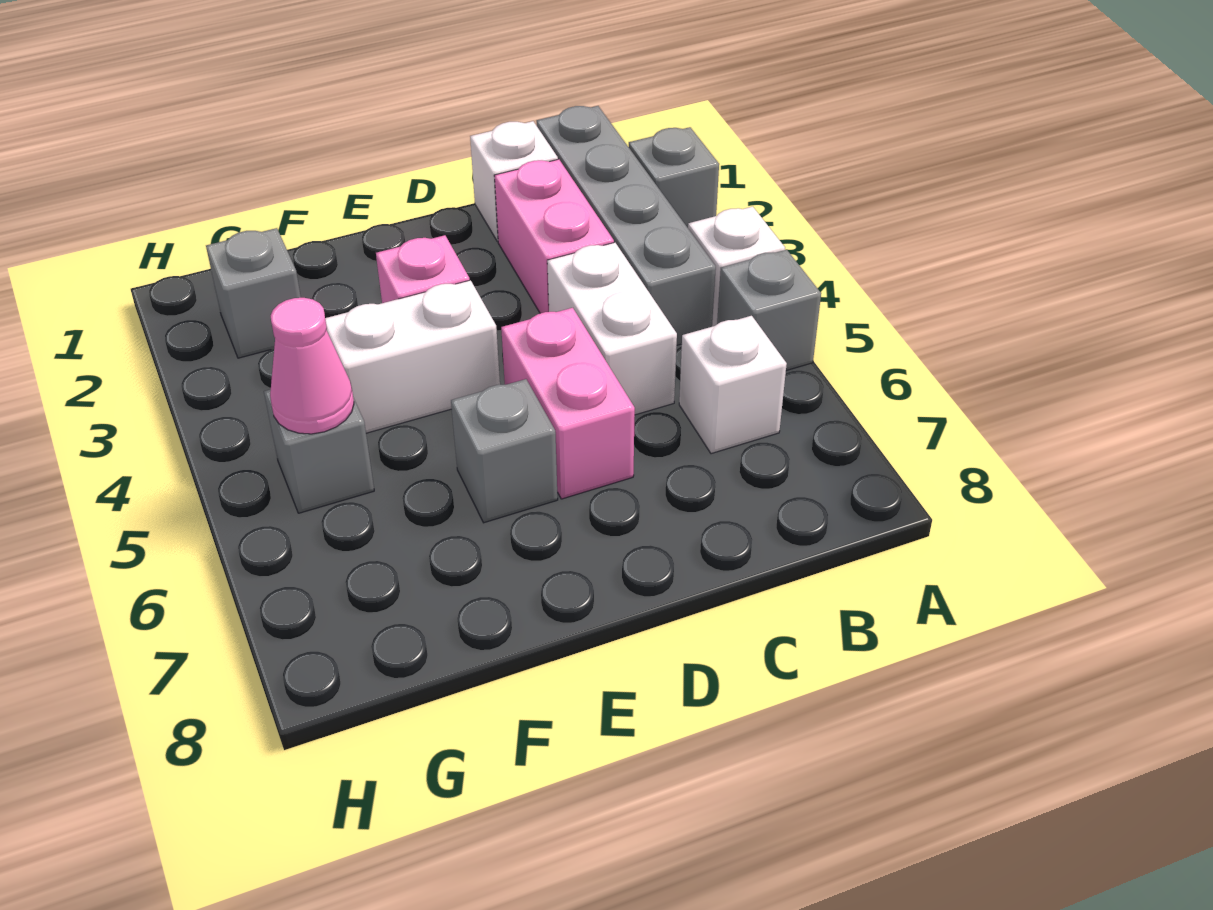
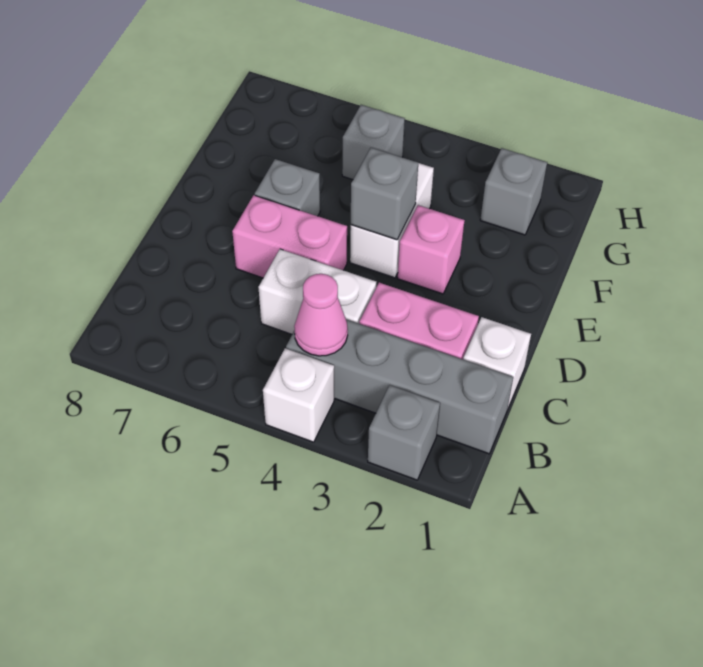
grey brick A5 level 1 -> grey brick E4 level 2
white brick B6 level 1 -> none
pink cone G5 level 2 -> pink cone B4 level 2

